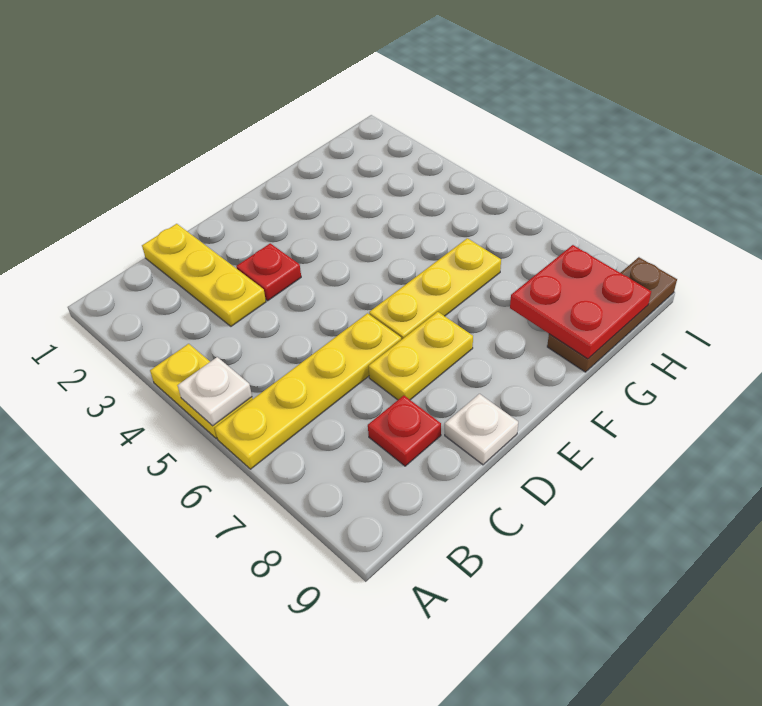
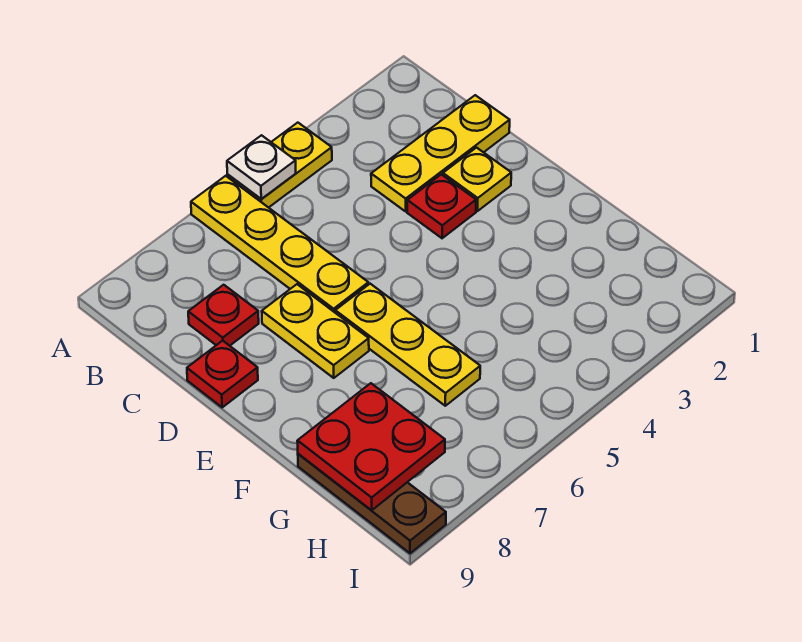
none -> yellow plate D2 level 1
white plate D9 level 1 -> red plate D9 level 1

